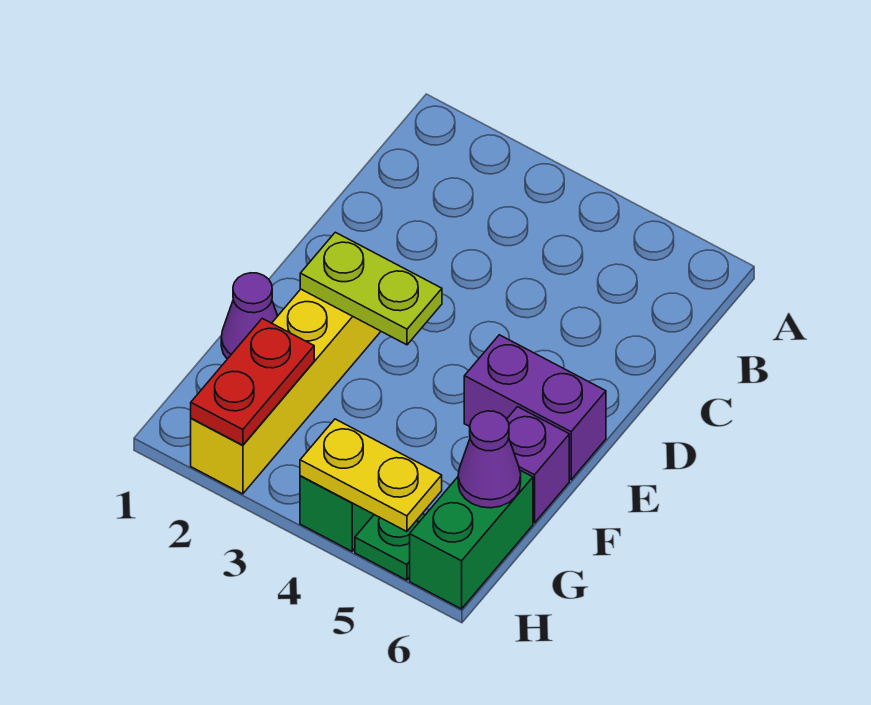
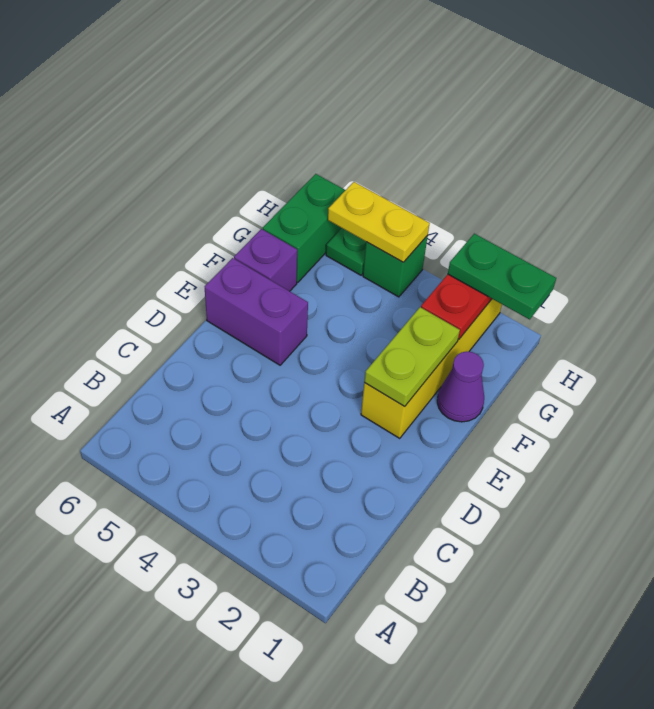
lime plate E2:E3 level 2 -> lime plate E2:F2 level 2
purple cone G6 level 2 -> none
none -> green plate H1:H2 level 3

